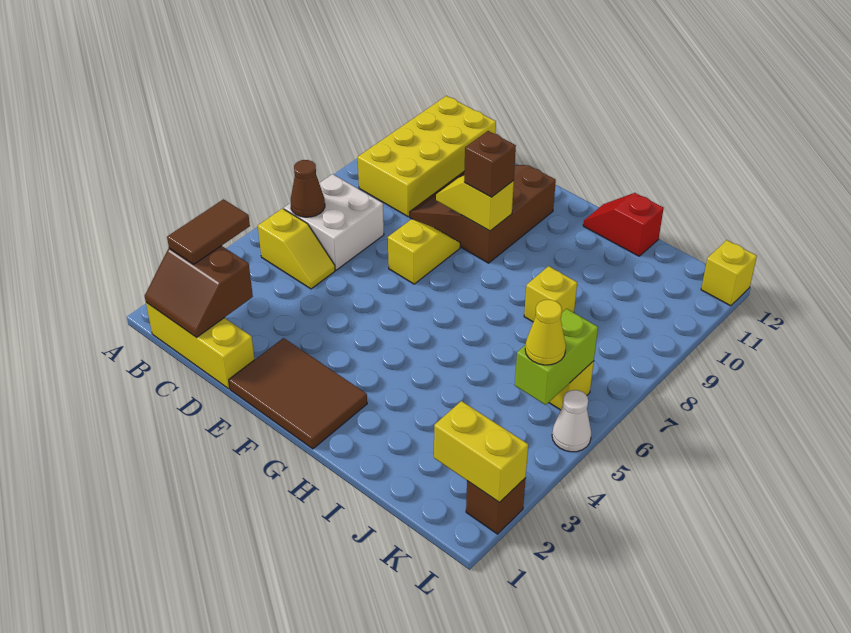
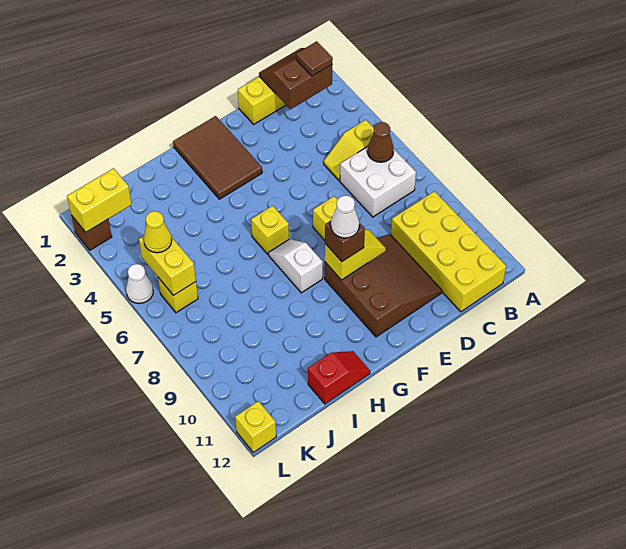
brown tile B2:B3 level 3 -> brown tile B2 level 3
brown tile E1:G2 level 1 -> brown tile F1:G3 level 1
none -> white cone F9 level 4
none -> white slope G7:G8 level 1 top 8
yellow brick I8 level 1 -> yellow brick G6 level 1
lime brick K5:K6 level 2 -> yellow brick K5:K6 level 2

